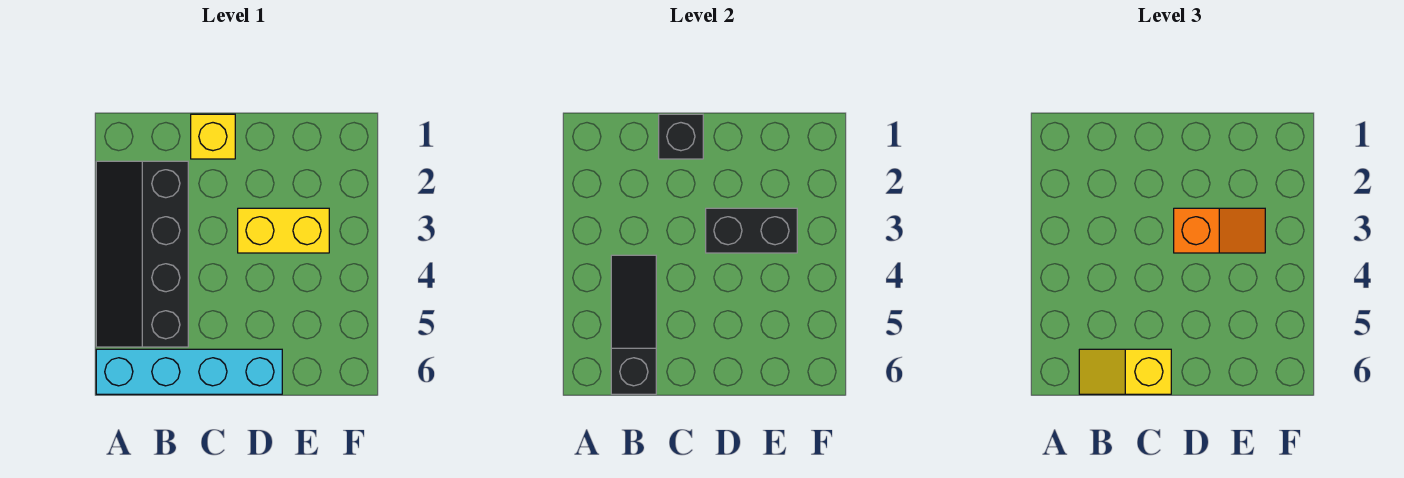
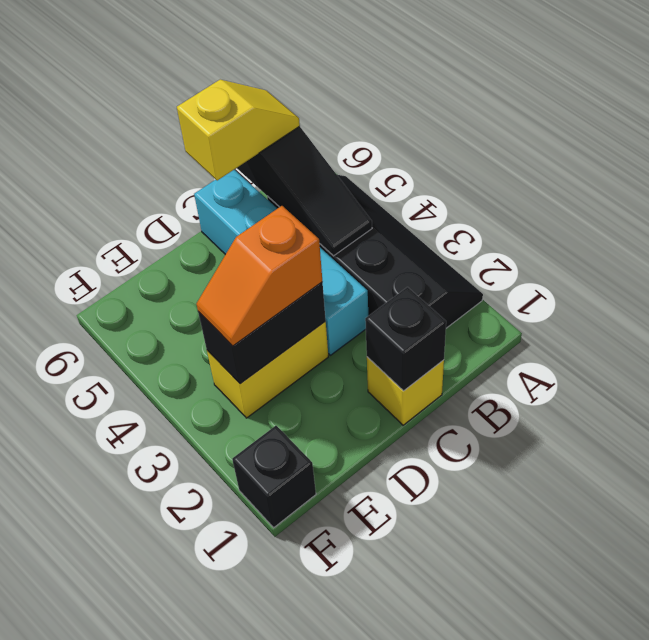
cyan brick A6:D6 level 1 -> cyan brick C3:C6 level 1
none -> black brick F1 level 1

